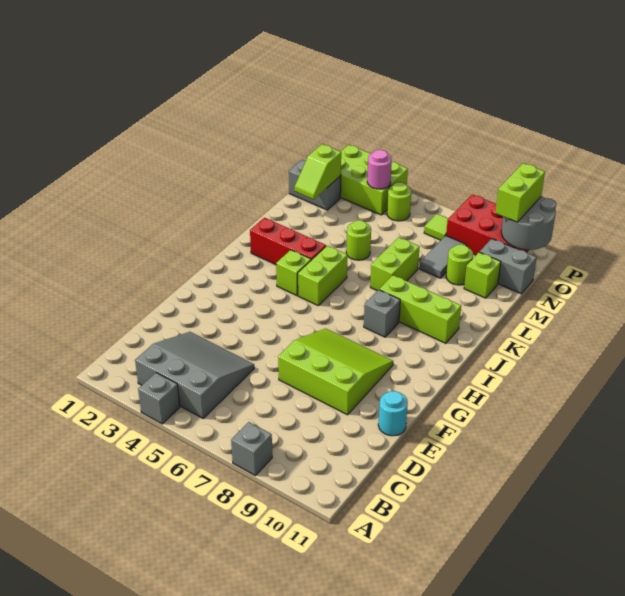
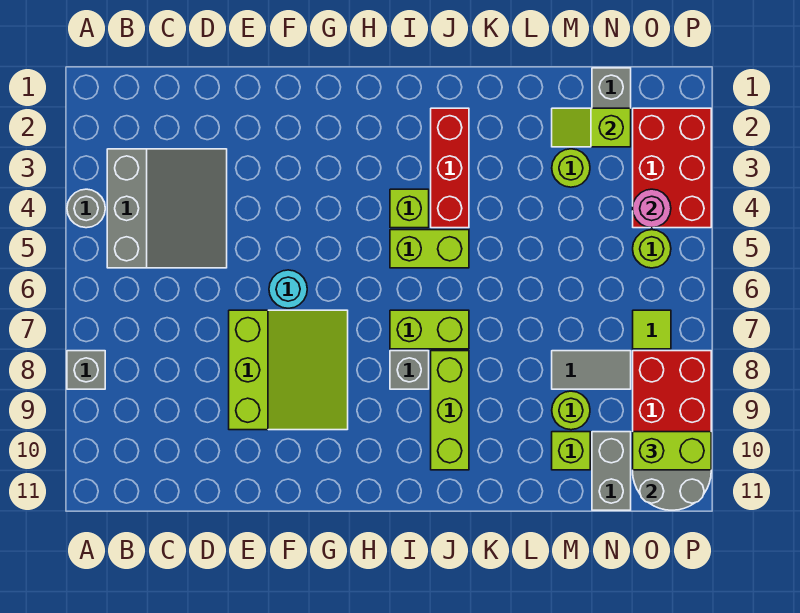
grey brick A4 level 1 -> grey round brick A4 level 1
cyan round brick E11 level 1 -> cyan round brick F6 level 1
lime brick K7:L7 level 1 -> lime brick I7:J7 level 1
lime round brick L5 level 1 -> lime round brick M3 level 1
lime brick O2:P4 level 1 -> red brick O2:P4 level 1

